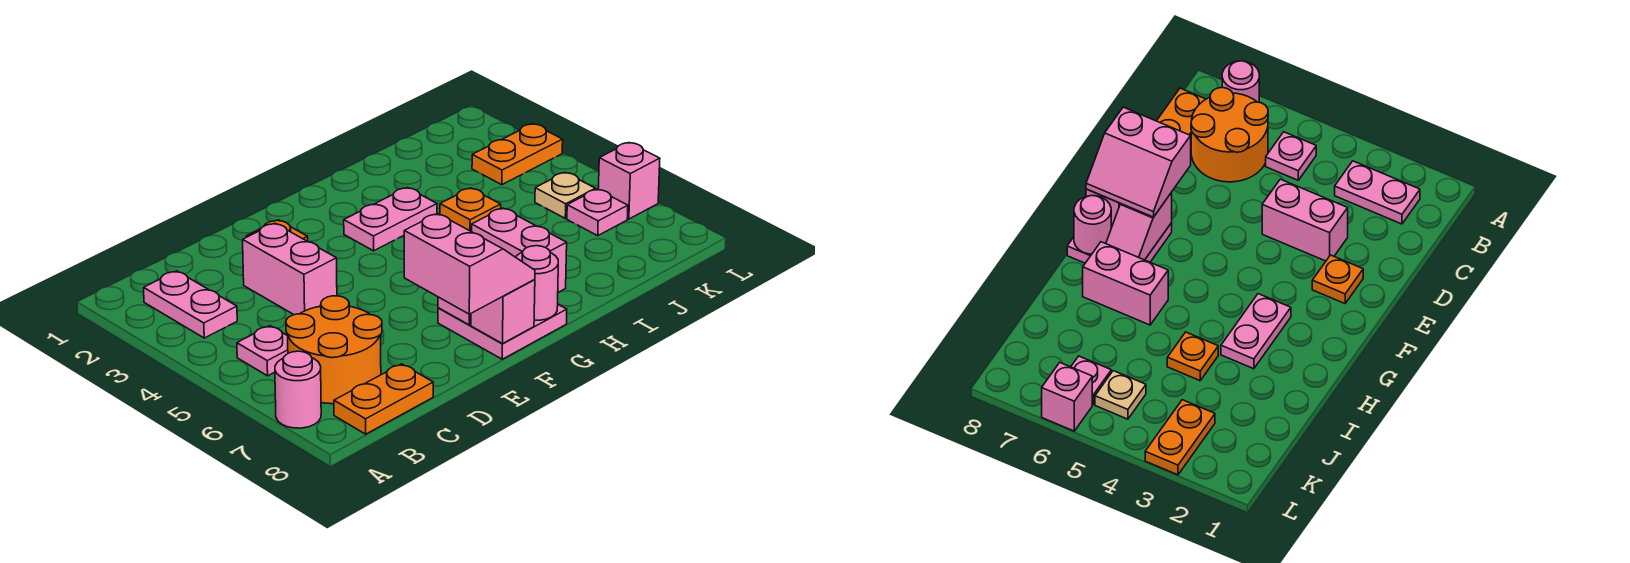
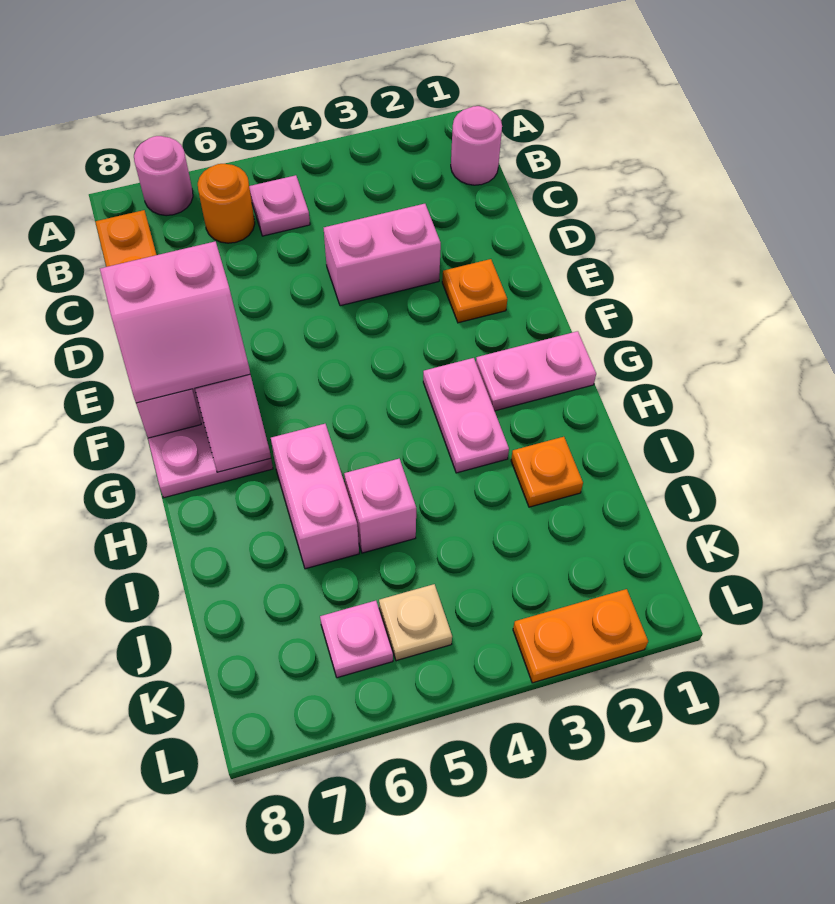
pink plate B2:B3 level 1 -> pink plate G1:G2 level 1
orange round brick B6:C7 level 1 -> orange round brick B6 level 1
pink round brick G8 level 2 -> pink round brick B1 level 1
pink brick H6:H7 level 1 -> pink brick H6:I6 level 1
orange plate I4 level 1 -> orange plate I2 level 1
orange plate K3:L3 level 1 -> orange plate L2:L3 level 1
pink brick L6 level 1 -> pink brick I5 level 1

